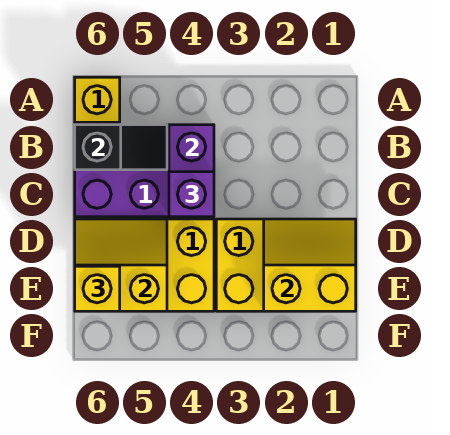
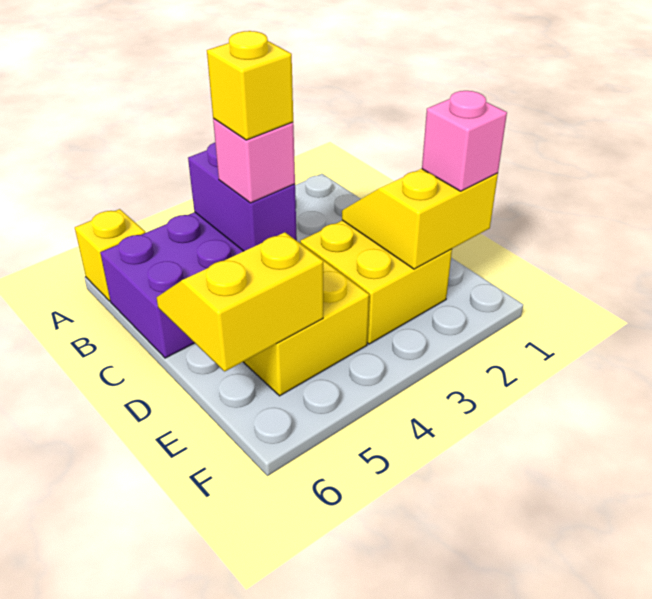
black slope B5:B6 level 2 top 6 -> none
purple brick C4 level 3 -> pink brick C4 level 3
none -> pink brick E1 level 3
yellow brick E6 level 3 -> yellow brick C4 level 4

